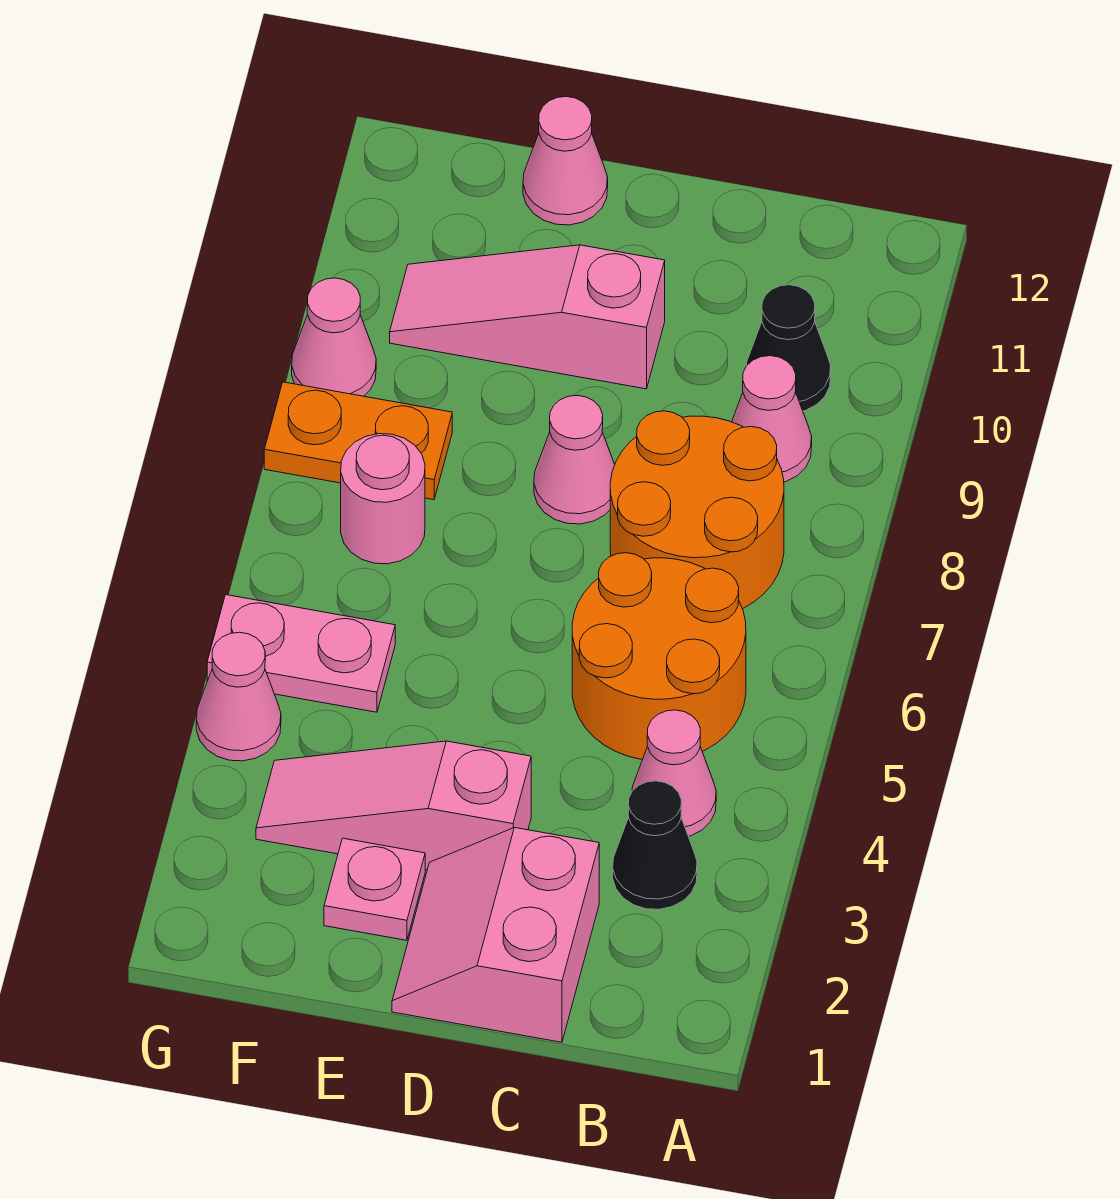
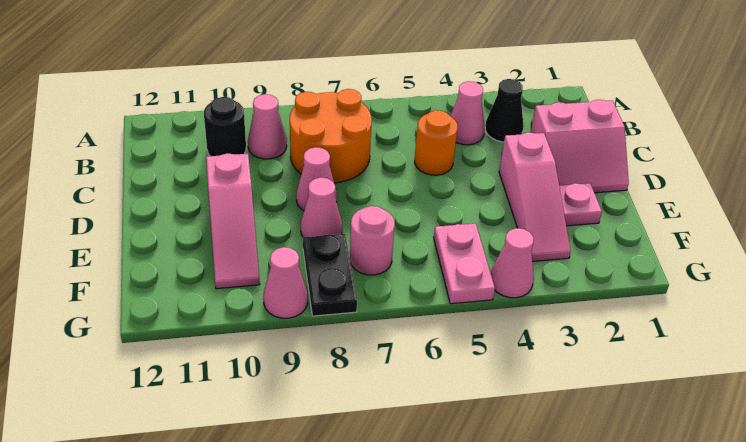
orange round brick B5:C6 level 1 -> orange round brick C5 level 1
black cone B10 level 1 -> black round brick B10 level 1
pink cone E12 level 1 -> pink cone E8 level 1
orange plate F8:G8 level 1 -> black plate F8:G8 level 1

